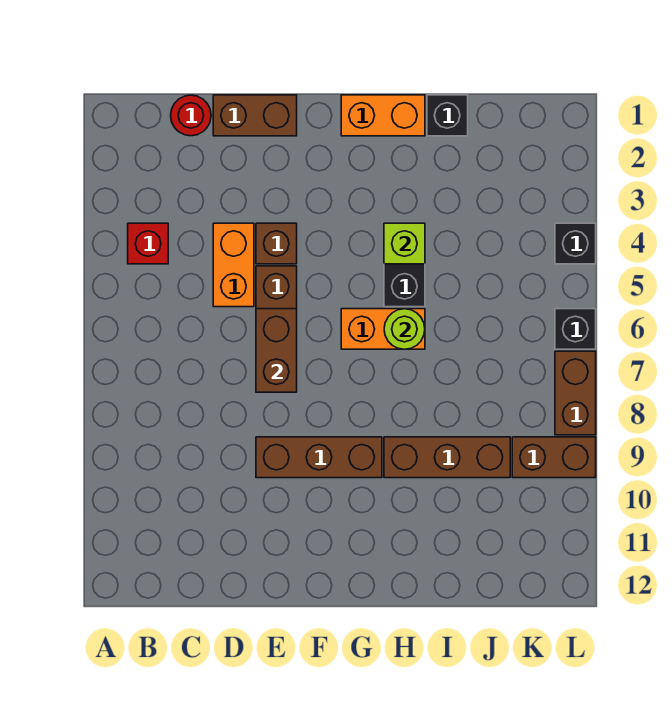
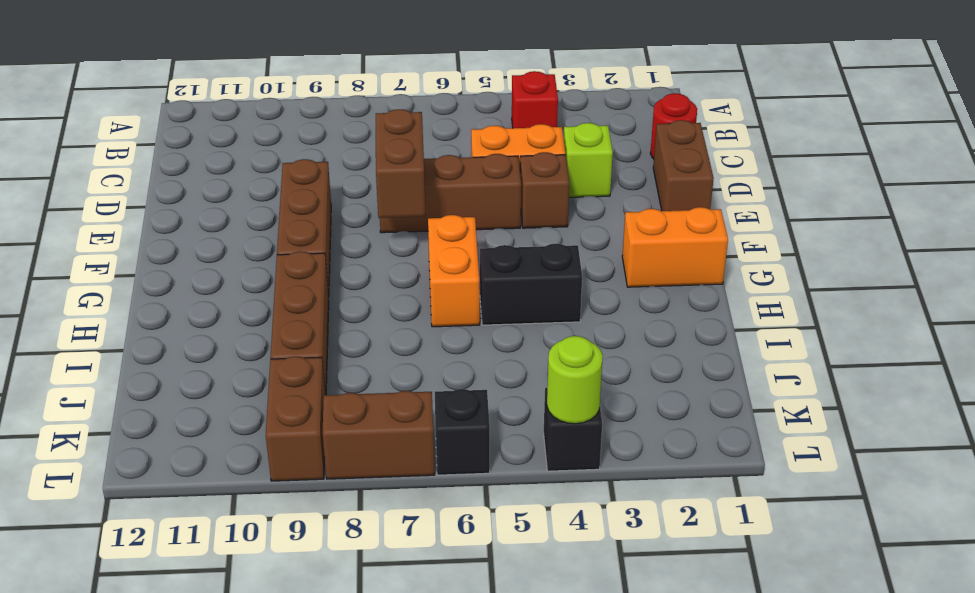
brown brick E6:E7 level 2 -> brown brick E7:F7 level 2
orange brick G1:H1 level 1 -> orange brick G1:G2 level 1
lime brick H4 level 2 -> lime brick D3 level 1
lime round brick H6 level 2 -> lime round brick L4 level 2
black brick I1 level 1 -> none

